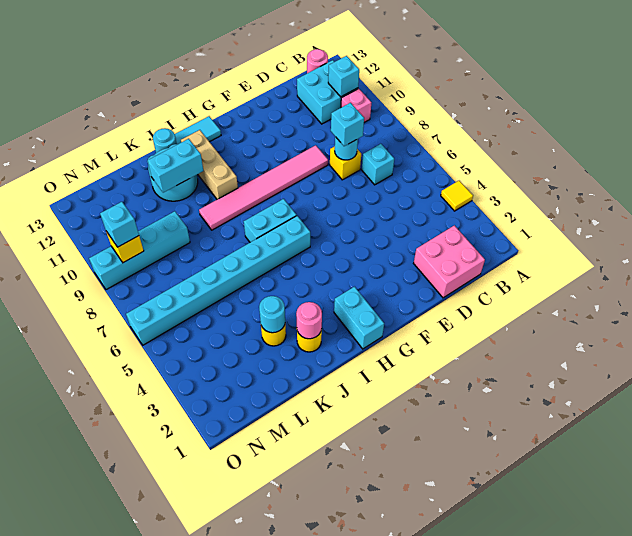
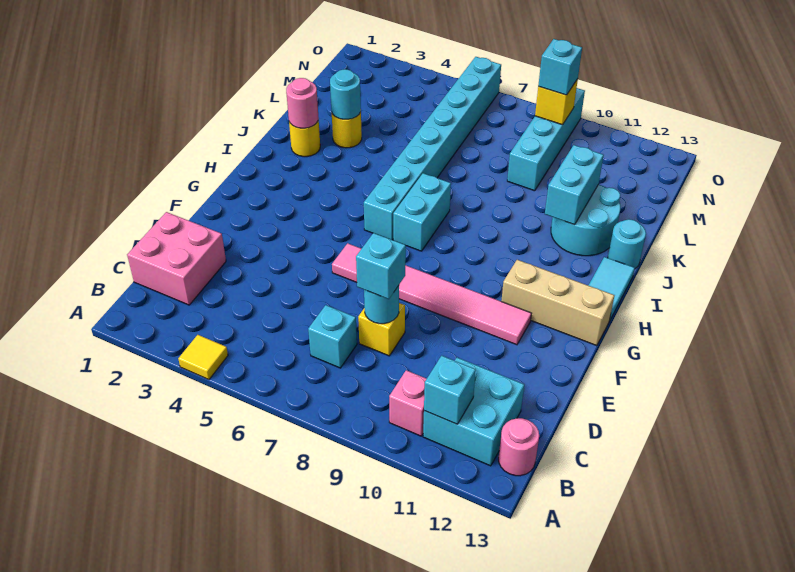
pink tile E9:J9 level 1 -> pink tile F6:F11 level 1
cyan brick H1:H2 level 1 -> none
tan brick I10:I12 level 1 -> tan brick G11:G13 level 1

